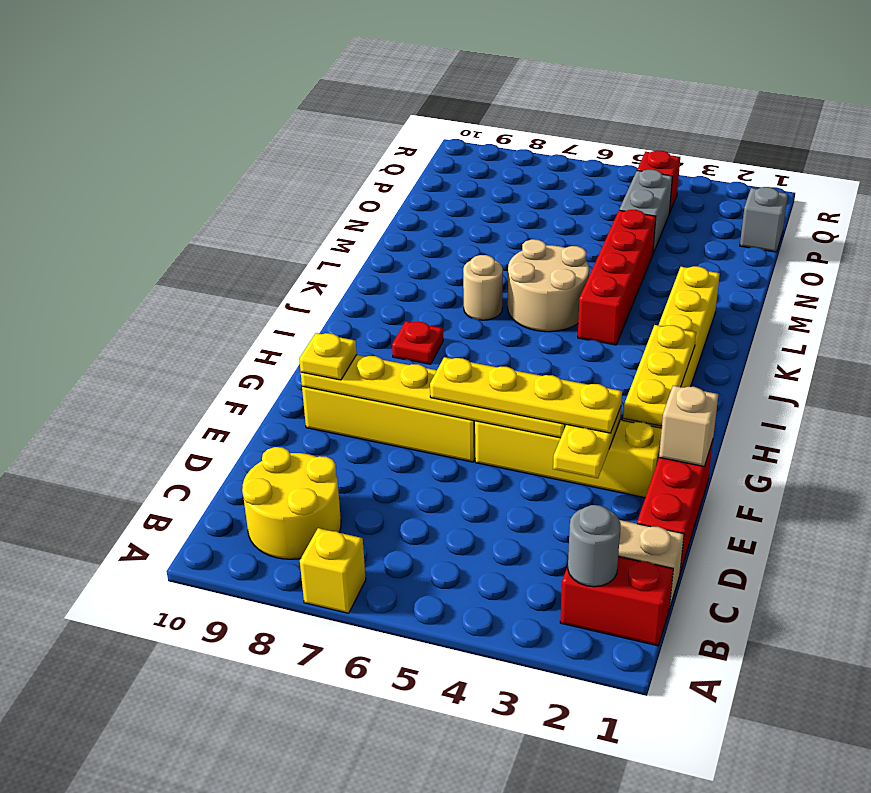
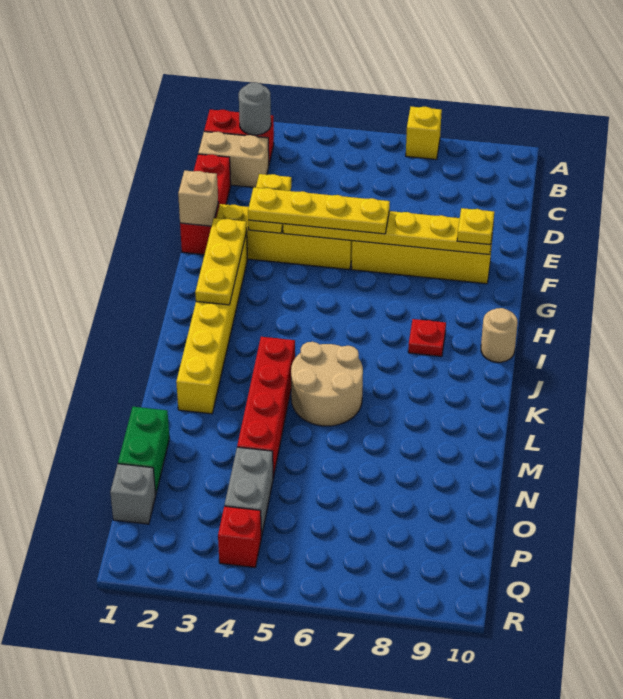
yellow round brick B8:C9 level 1 -> none
tan round brick K7 level 1 -> tan round brick I10 level 1
none -> green brick N1:O1 level 1

